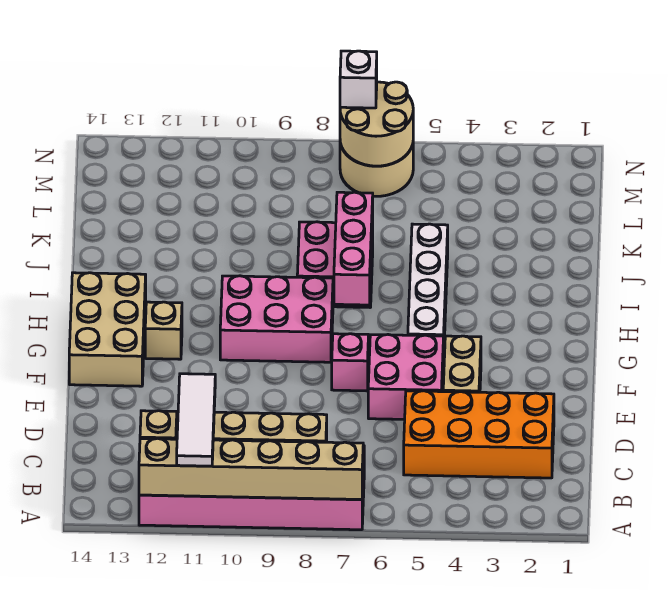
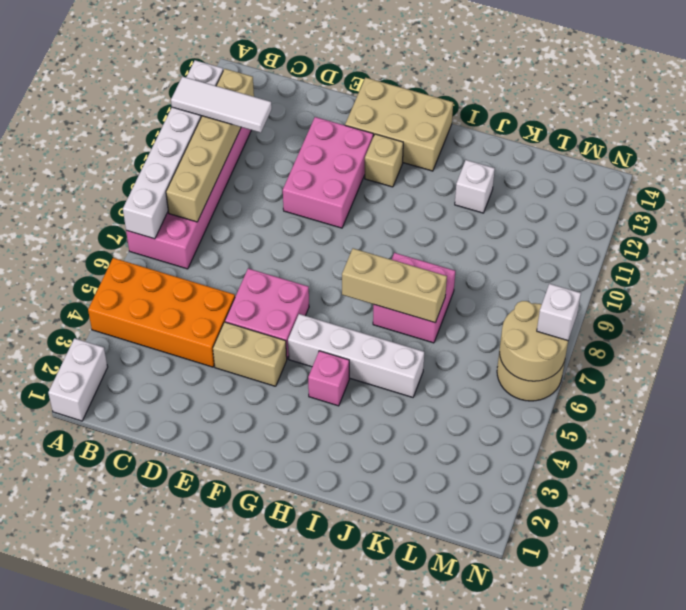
none -> white brick A1:A2 level 1
tan brick A7:A12 level 2 -> white brick A7:A12 level 2
orange brick C2:D5 level 1 -> orange brick A4:D5 level 1
pink brick F7 level 1 -> pink brick H4 level 1
pink brick G8:H10 level 1 -> pink brick E10:F12 level 1
pink brick H7:J7 level 2 -> tan brick H7:J7 level 2
none -> white brick J12 level 1

